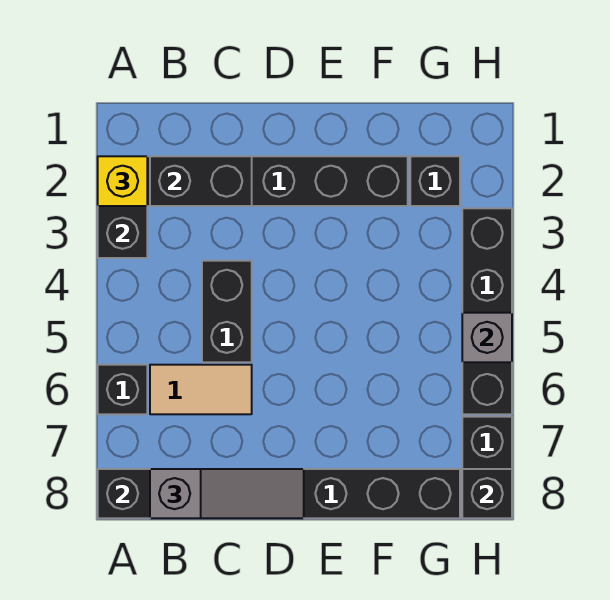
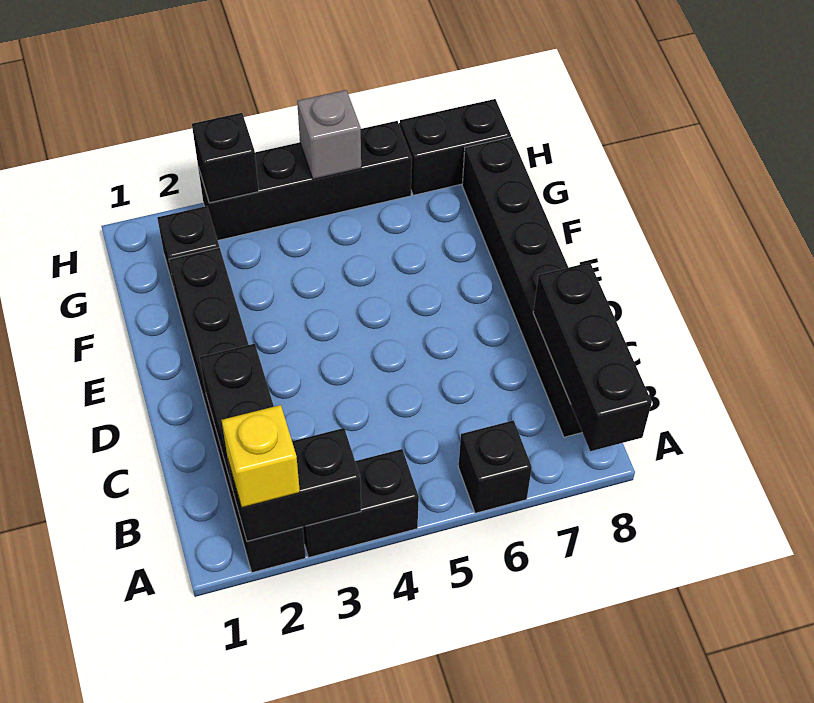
tan tile B6:C6 level 1 -> none
grey slope B8:D8 level 3 top B -> none
black brick C4:C5 level 1 -> black brick A3:A4 level 1
black brick H8 level 2 -> black brick H3 level 2

